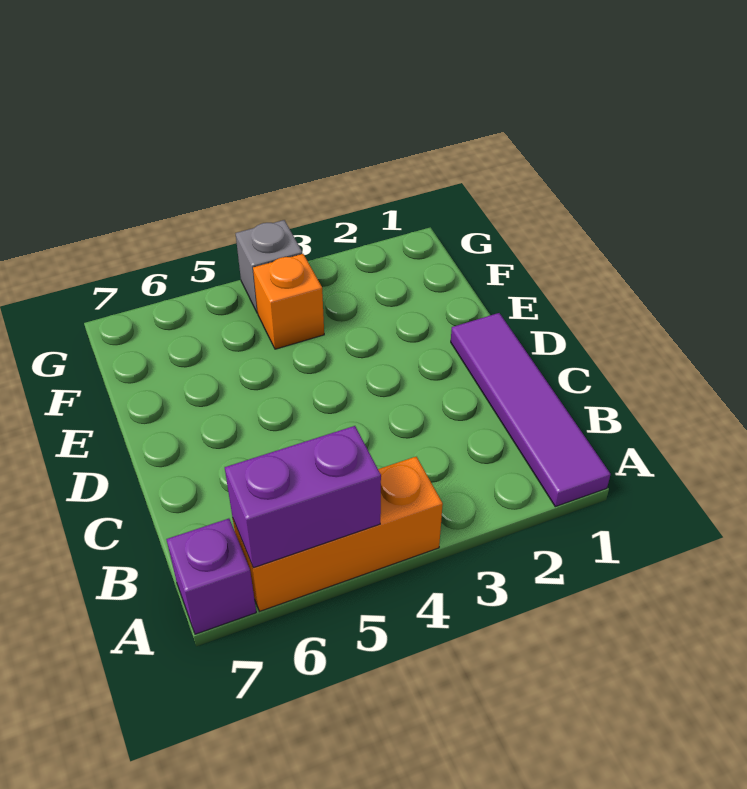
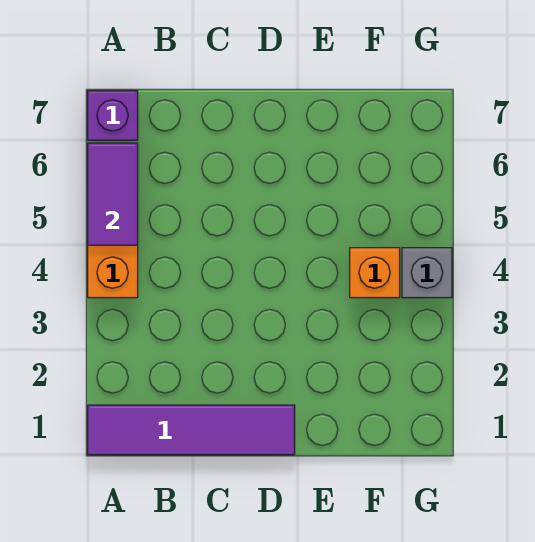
purple brick A5:A6 level 2 -> purple tile A5:A6 level 2

